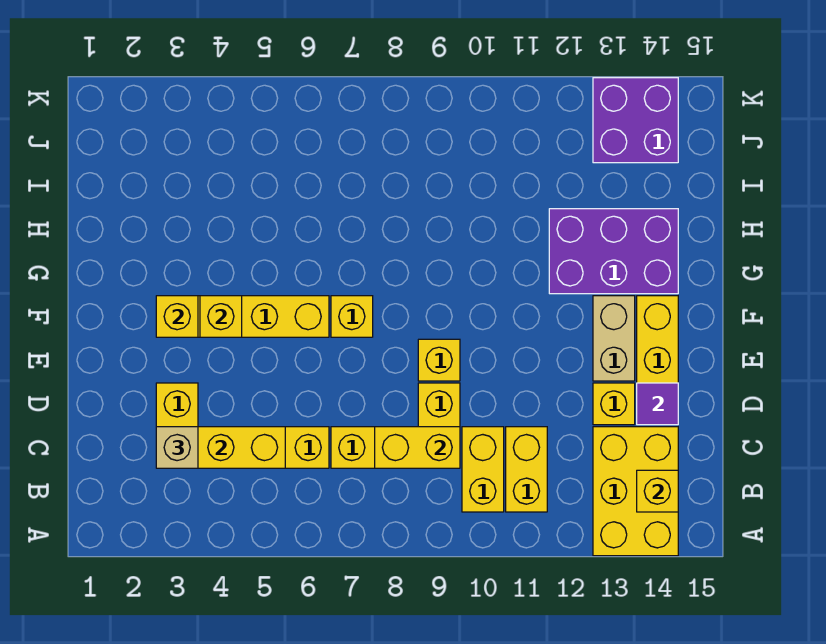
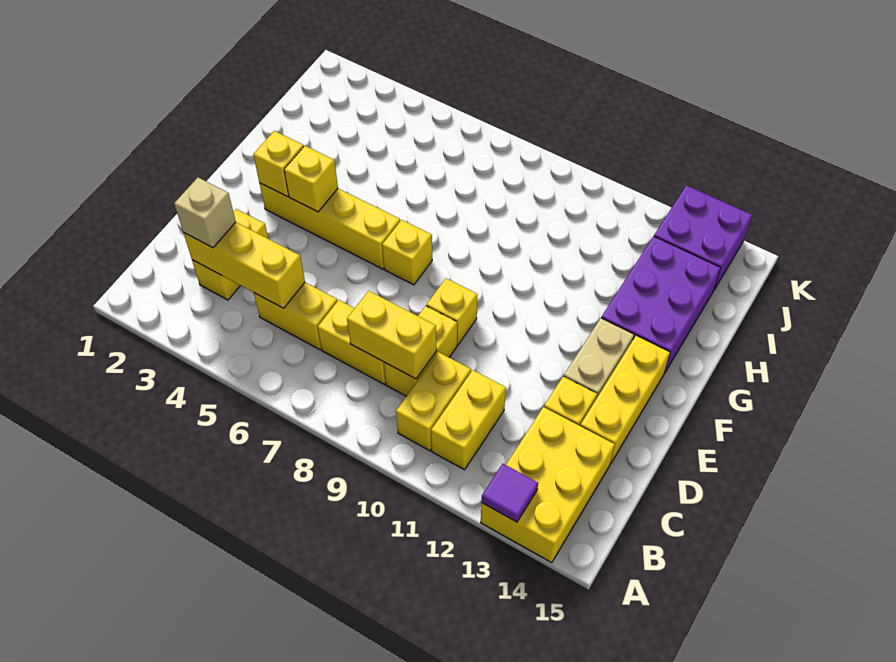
yellow brick B14 level 2 -> none
purple tile D14 level 2 -> purple tile A13 level 2
purple brick G12:H14 level 1 -> purple brick G13:I14 level 1

